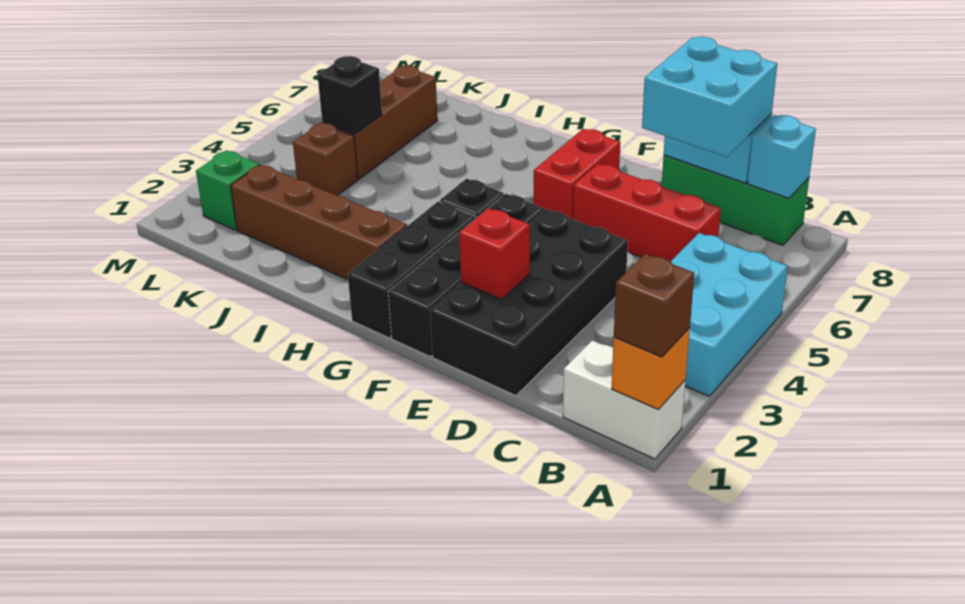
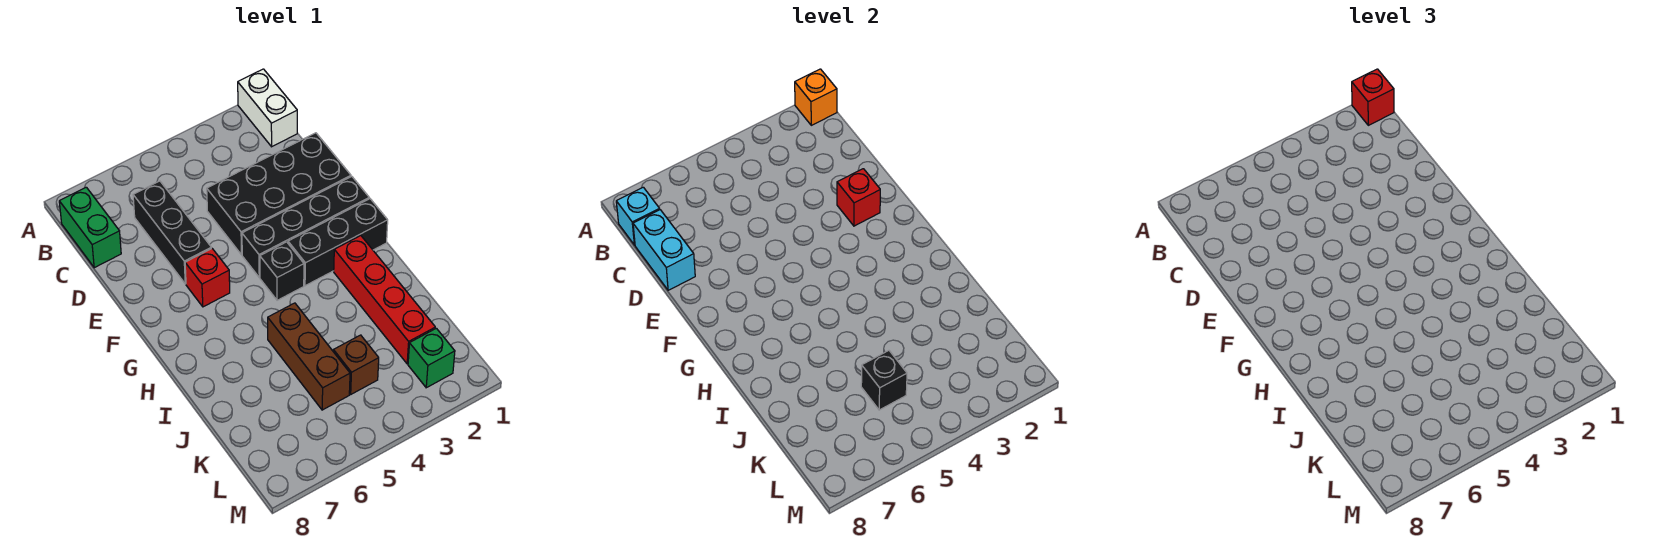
brown brick A1 level 3 -> red brick A1 level 3
cyan brick A3:B5 level 1 -> none
green brick B8:D8 level 1 -> green brick B8:C8 level 1
red brick C6:E6 level 1 -> black brick C6:E6 level 1
cyan brick C7:D8 level 3 -> none
red brick F6:F7 level 1 -> red brick F6 level 1
brown brick H2:K2 level 1 -> red brick H2:K2 level 1
brown brick K5:K7 level 1 -> brown brick I5:K5 level 1

